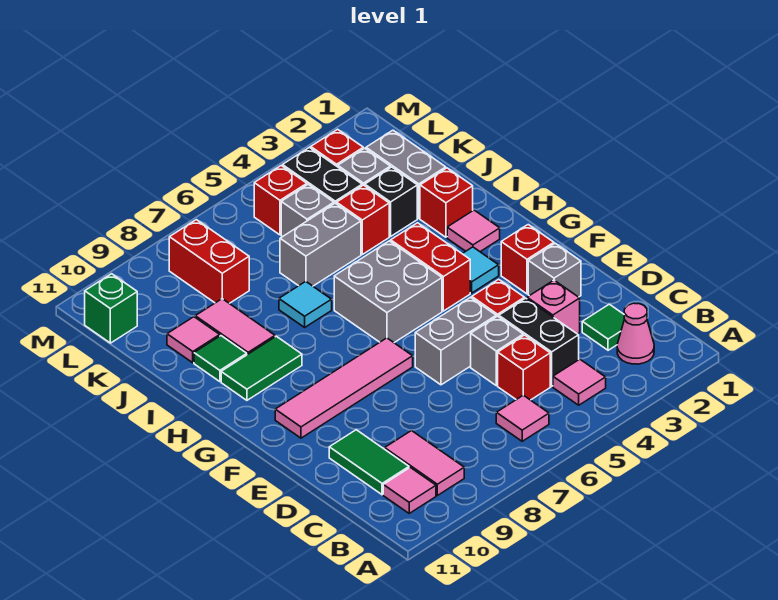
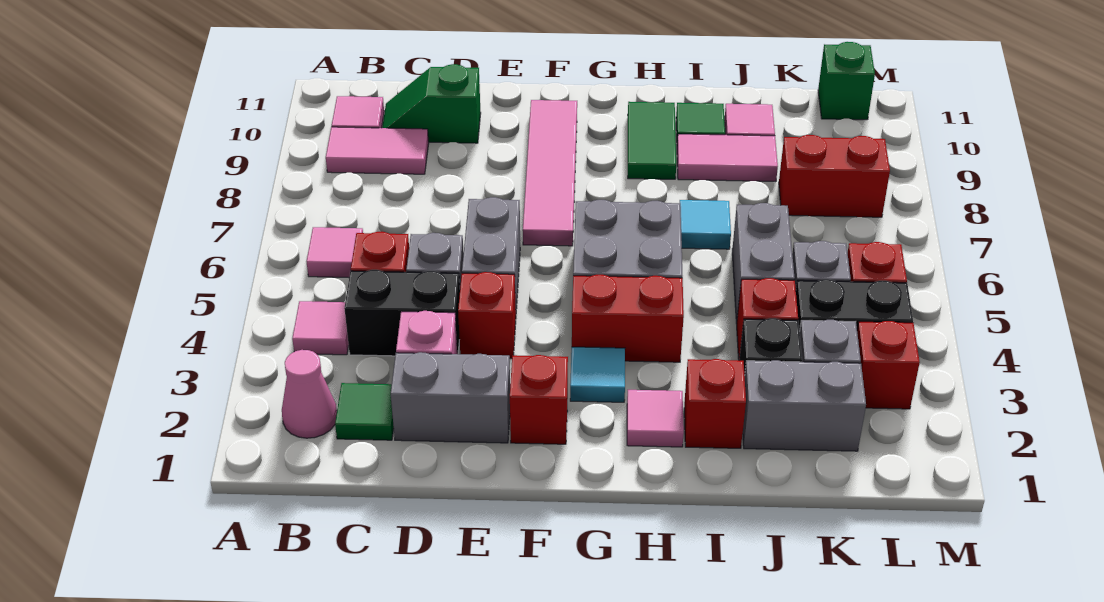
green tile C10:D10 level 1 -> green slope C10:D10 level 1 top D
grey brick E2 level 1 -> grey brick D2:E2 level 1

